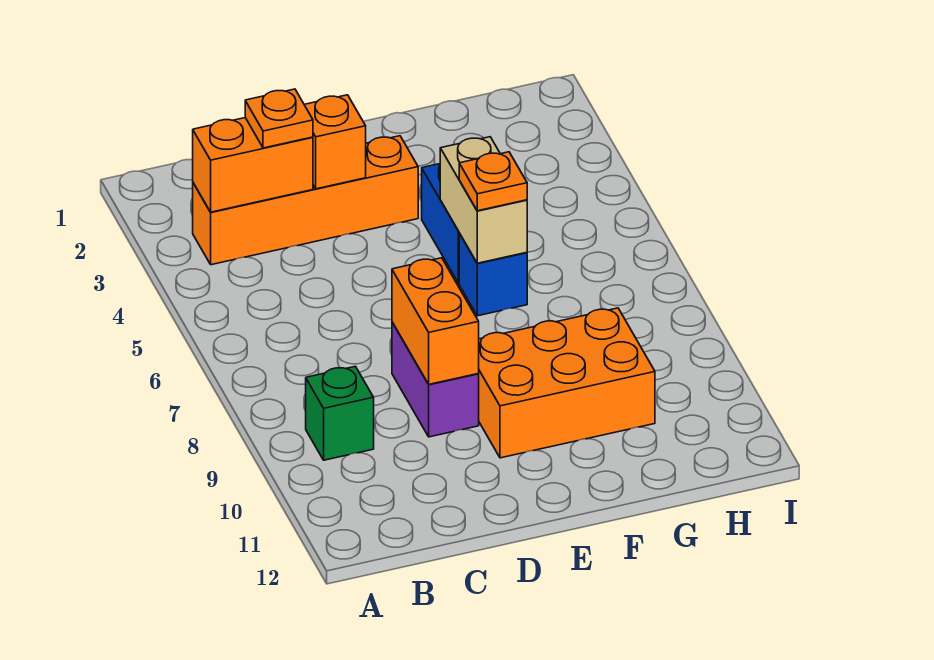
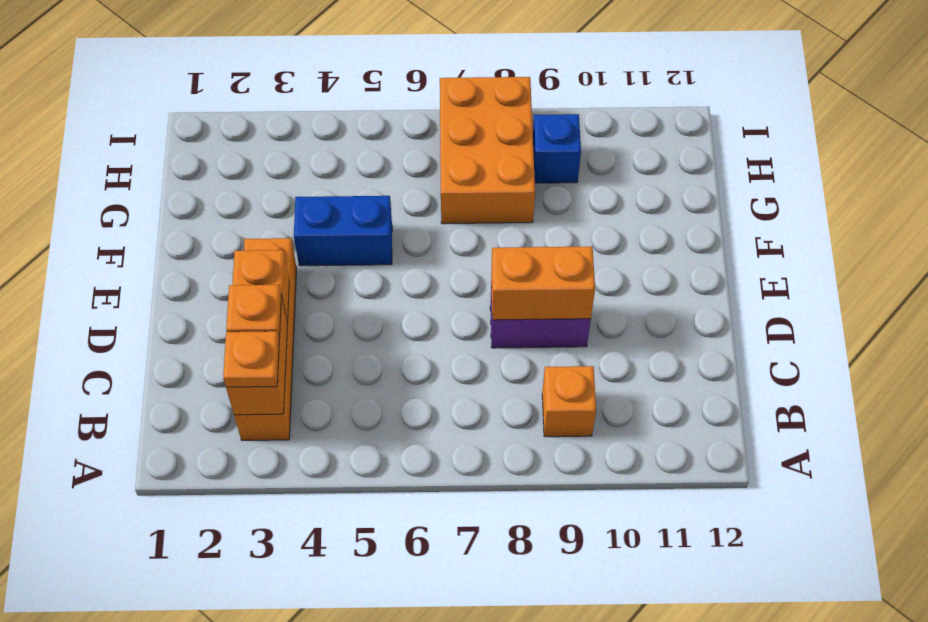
green brick B9 level 1 -> orange brick B9 level 1
orange brick E9:G10 level 1 -> orange brick G7:I8 level 1
tan brick F5:F6 level 2 -> none
blue brick F6 level 1 -> blue brick H9 level 1
orange plate F6 level 3 -> orange plate B3 level 3

